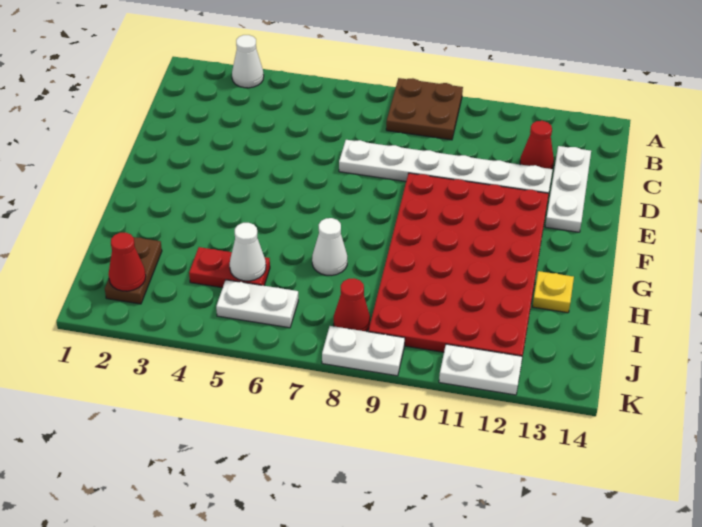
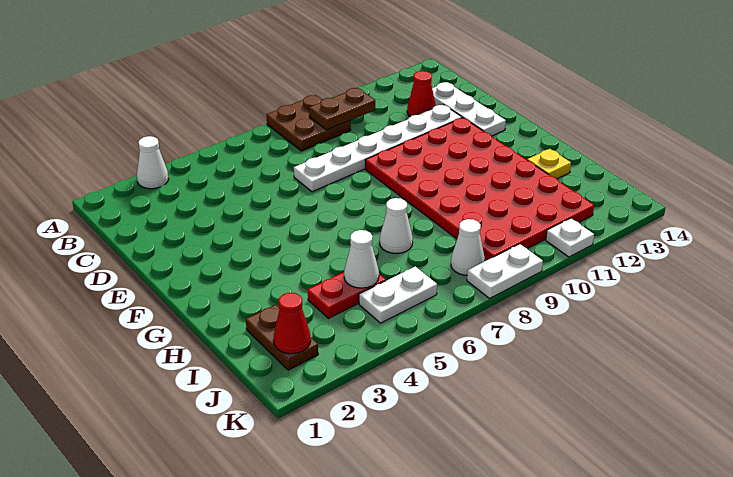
none -> brown plate B9:B10 level 2
red cone J8 level 1 -> white cone J8 level 1
white plate K11:K12 level 1 -> white plate K11 level 1

